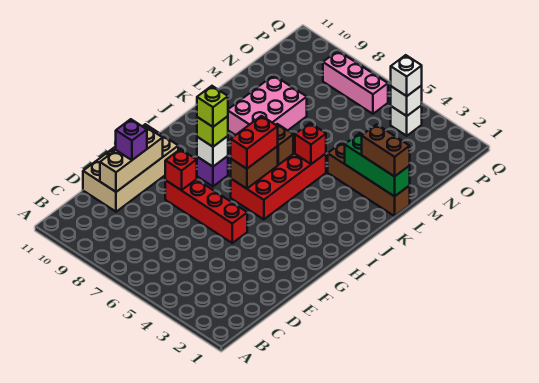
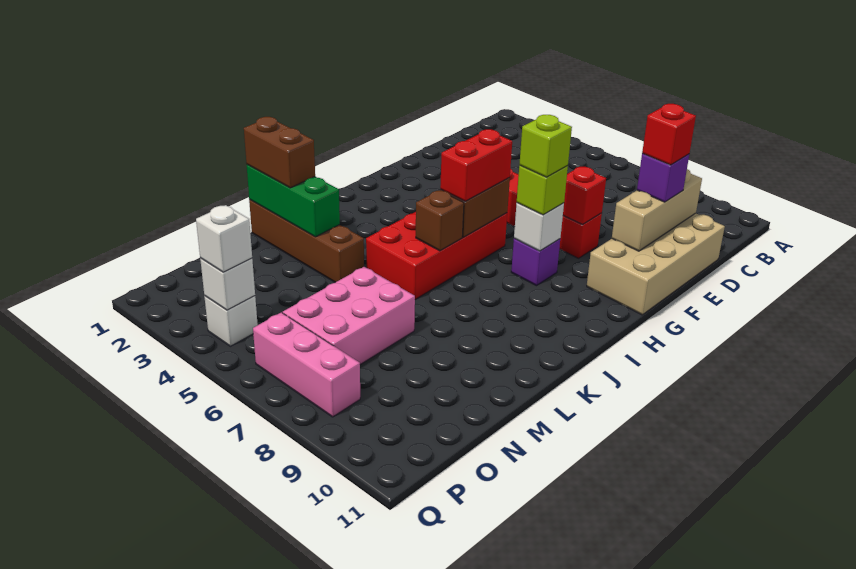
red brick K5 level 2 -> red brick E10 level 4
pink brick K8:M9 level 1 -> pink brick M6:O7 level 1

